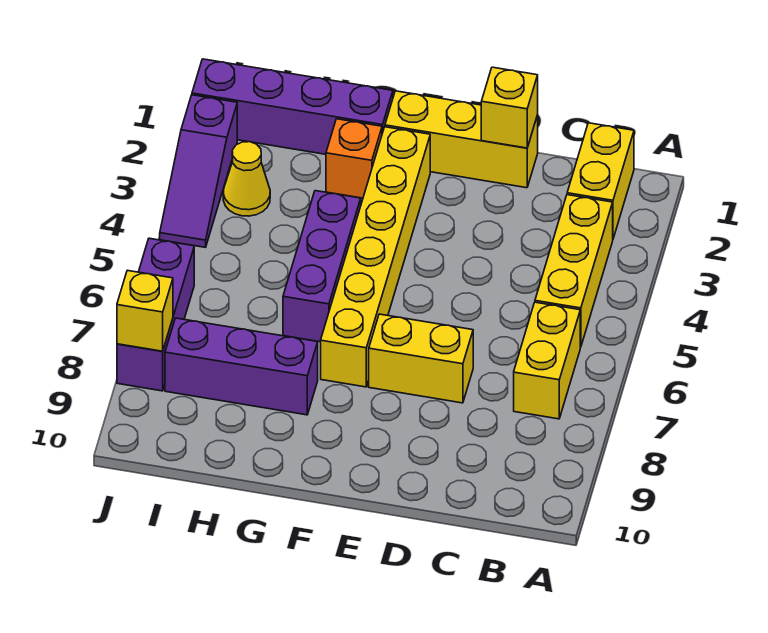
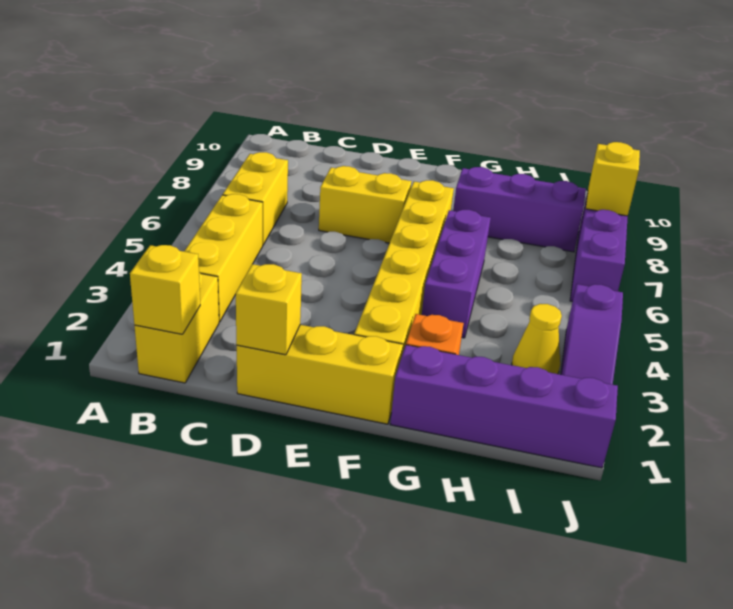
none -> yellow brick B1 level 2
purple slope J2:J4 level 1 top 2 -> purple slope J2:J4 level 1 top 4

